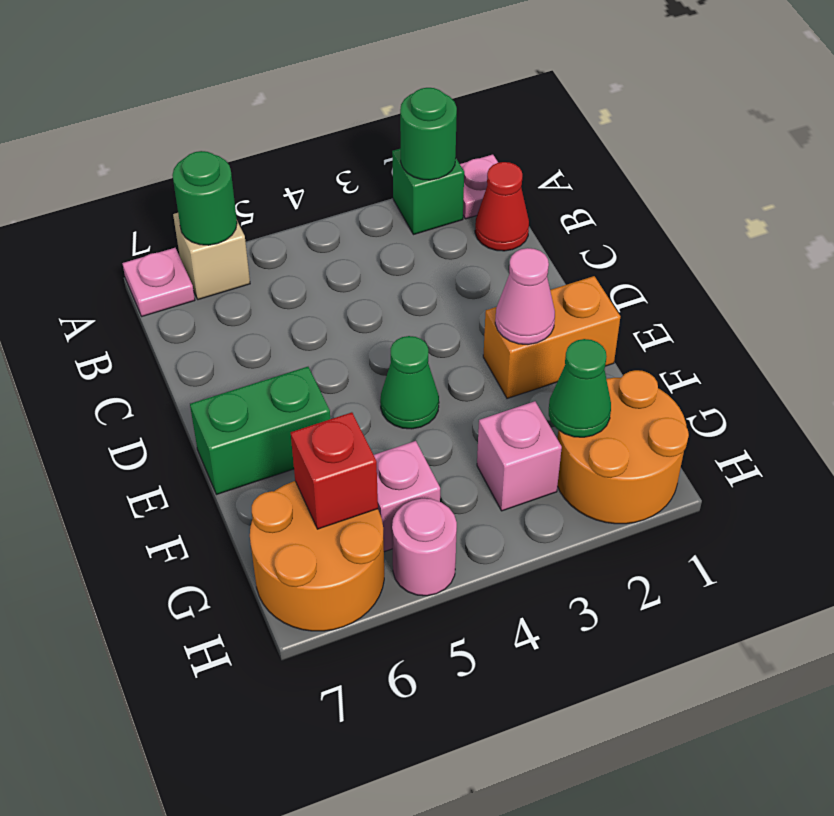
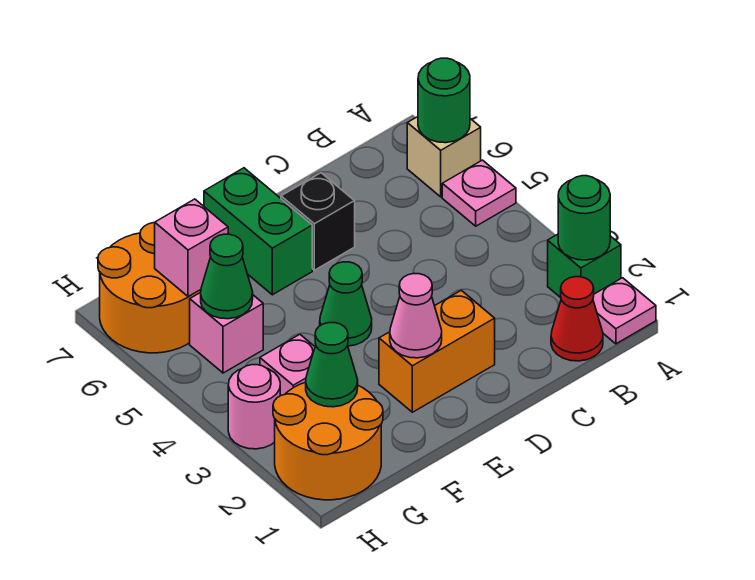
pink plate A7 level 1 -> pink plate A5 level 1
none -> black brick D6 level 1
orange brick E1:E2 level 1 -> orange brick D2:E2 level 1
none -> green cone G5 level 2
red brick G6 level 2 -> pink brick G6 level 2
pink round brick H5 level 1 -> pink round brick H3 level 1

